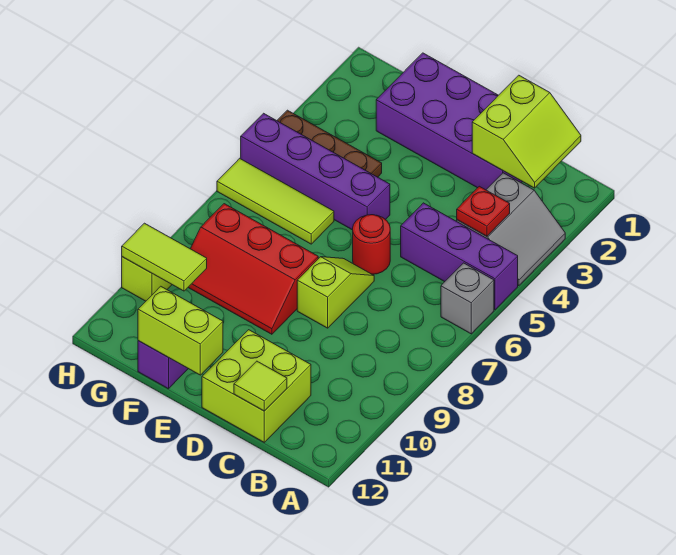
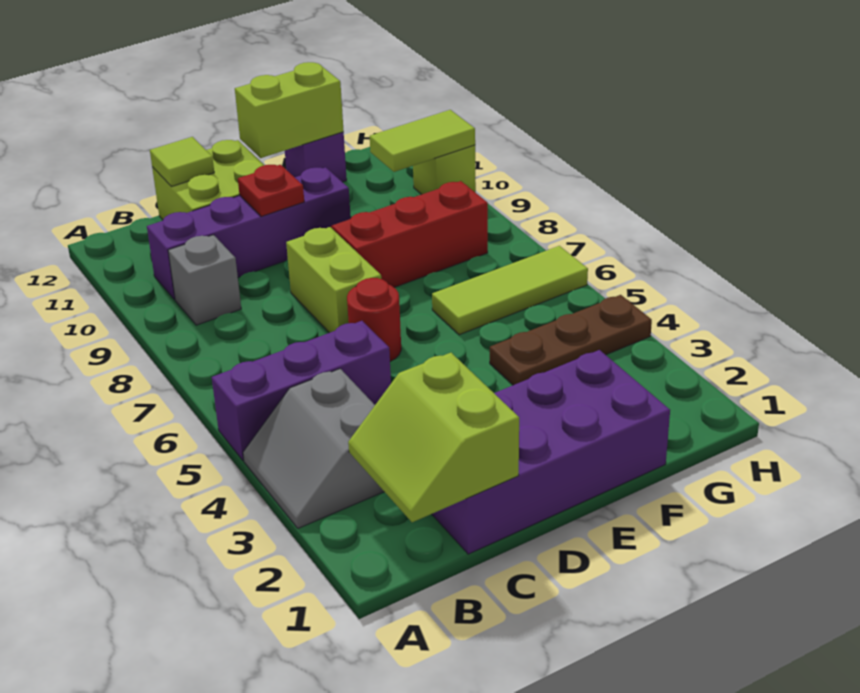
grey brick A6 level 1 -> grey brick B9 level 1
red plate B4 level 2 -> red plate D10 level 2
lime slope D7:D8 level 1 top 8 -> lime brick D7:D8 level 1
purple brick E5:H5 level 1 -> purple brick B10:E10 level 1

